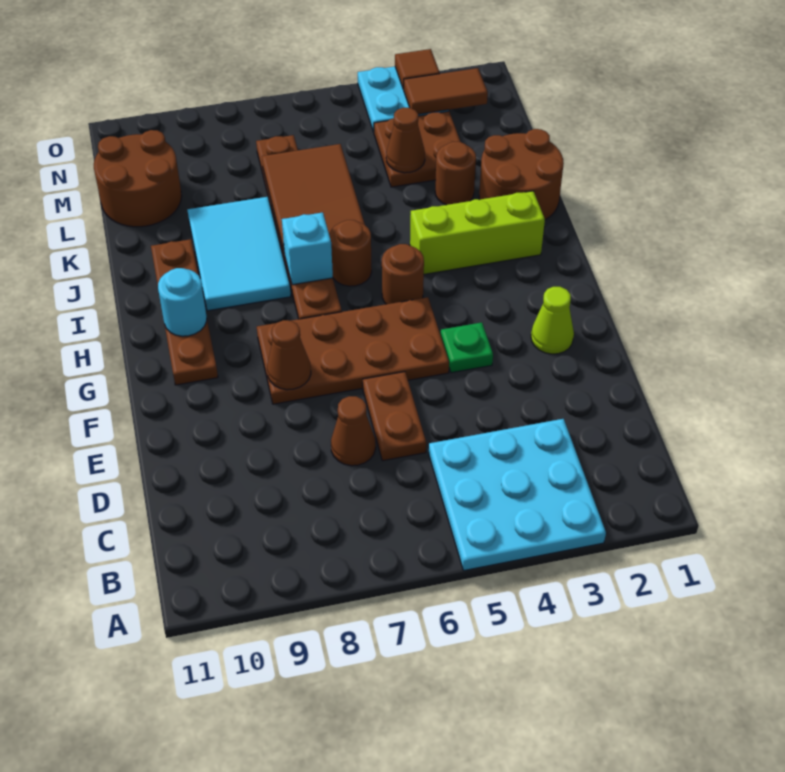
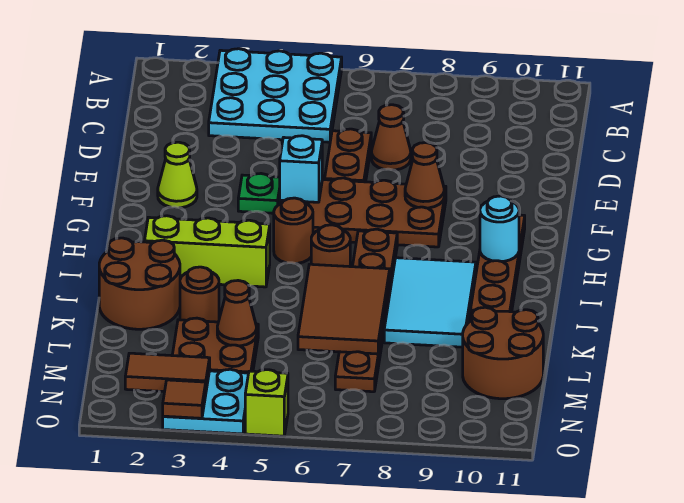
cyan brick I7 level 2 -> cyan brick F5 level 2
none -> lime brick O5 level 1

